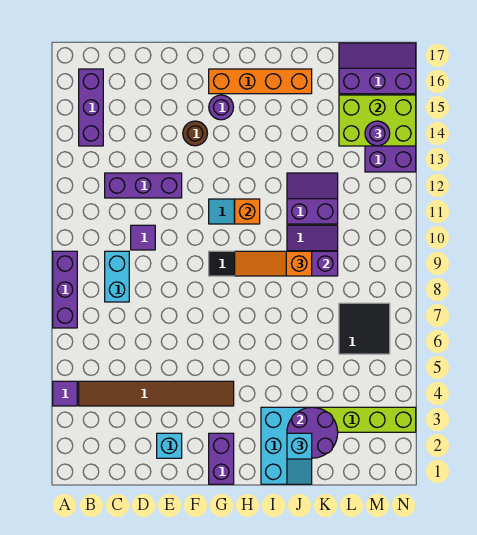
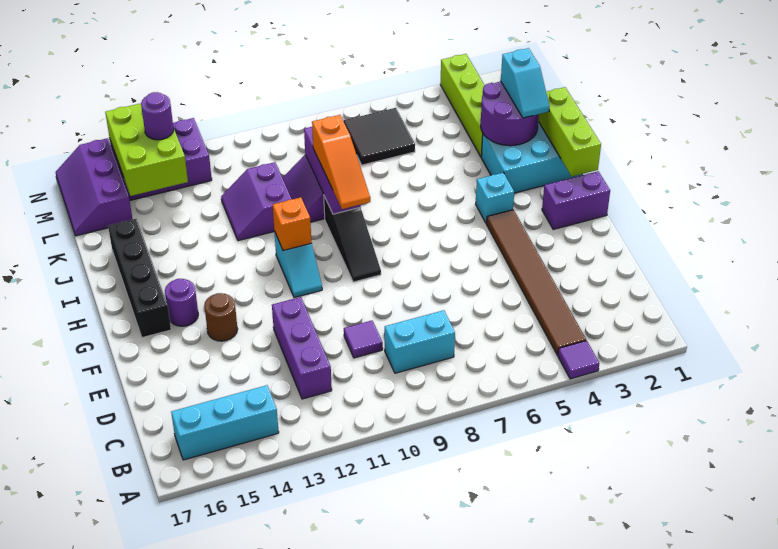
purple brick A7:A9 level 1 -> none
purple brick B14:B16 level 1 -> cyan brick B14:B16 level 1
cyan brick E2 level 1 -> cyan brick H4 level 1
orange brick G16:J16 level 1 -> black brick G16:J16 level 1
none -> lime brick H1:J1 level 2
cyan slope J1:J2 level 3 top 2 -> cyan slope J2:K2 level 3 top K

